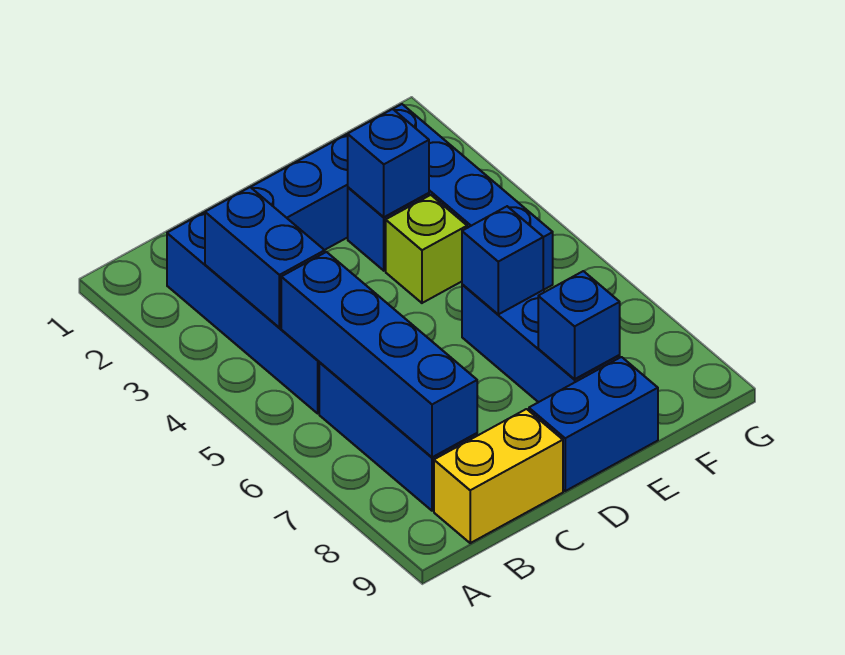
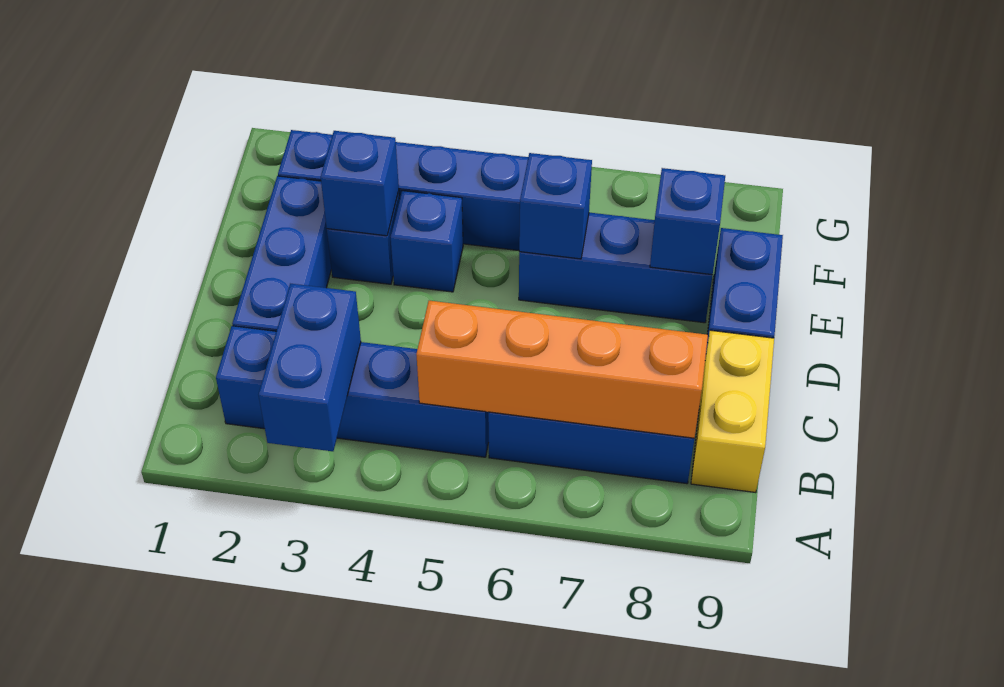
blue brick B3:B4 level 2 -> blue brick A3:B3 level 2
blue brick B5:B8 level 2 -> orange brick B5:B8 level 2
lime brick E4 level 1 -> blue brick E4 level 1

